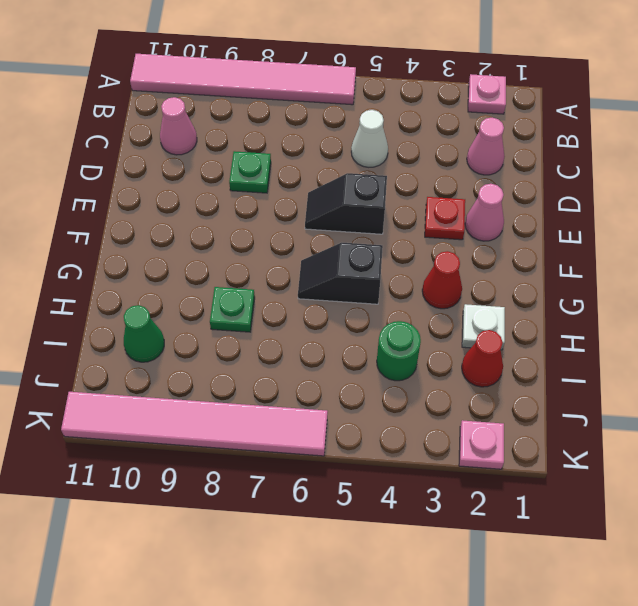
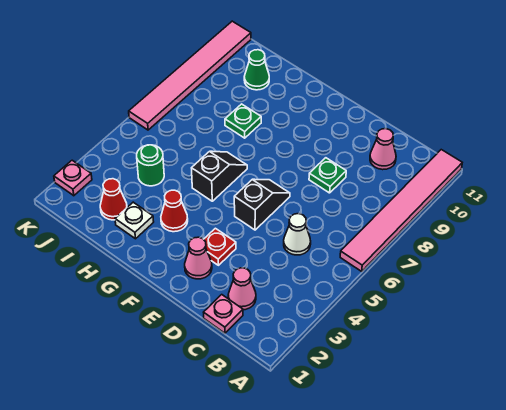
pink plate A2 level 1 -> pink plate C1 level 1

